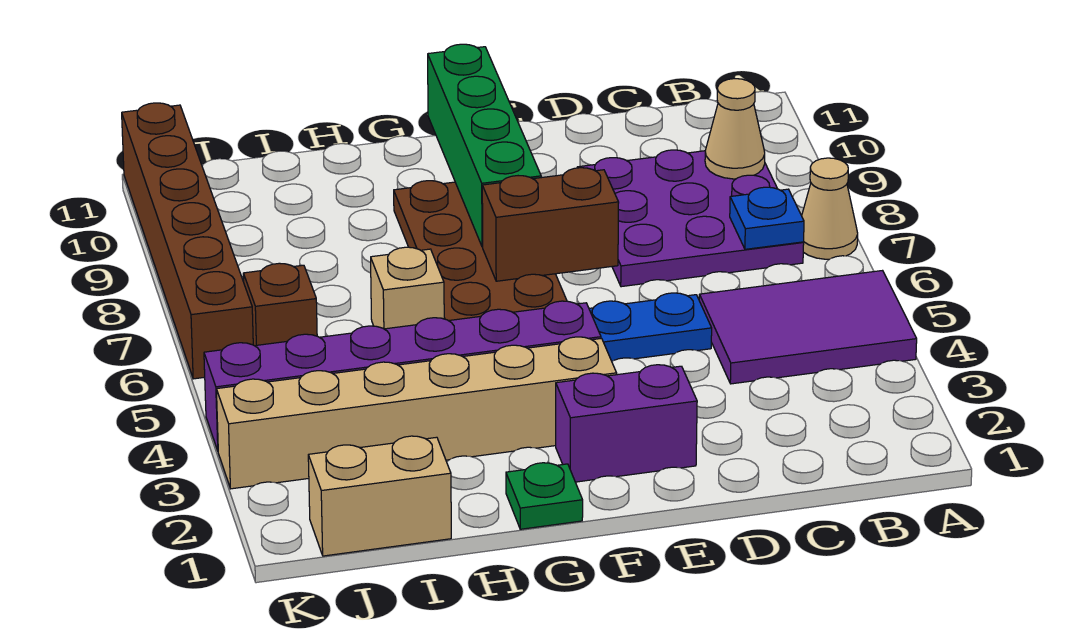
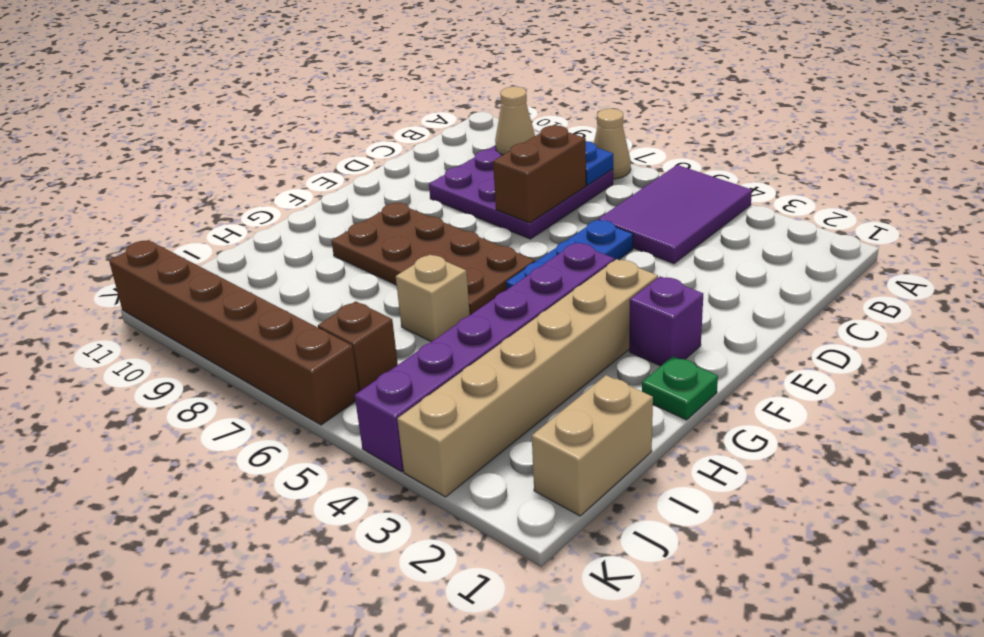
purple brick E2:F2 level 1 -> purple brick F2 level 1
brown brick E7:F7 level 2 -> brown brick C7:D7 level 2
green brick F8:F11 level 2 -> none

